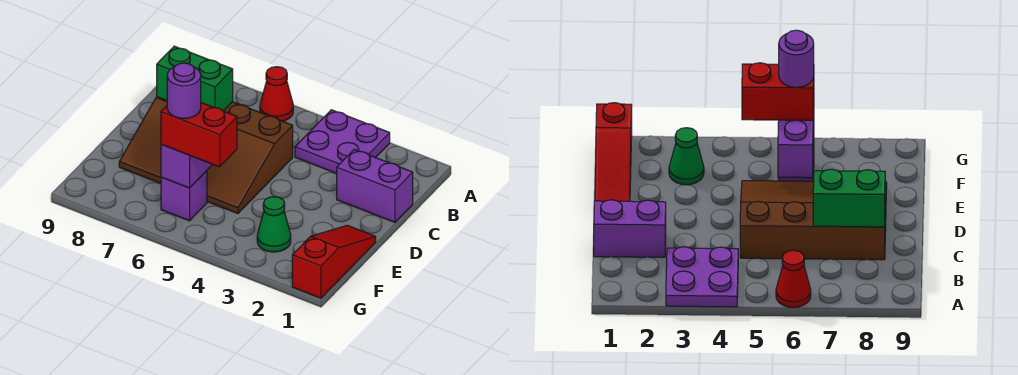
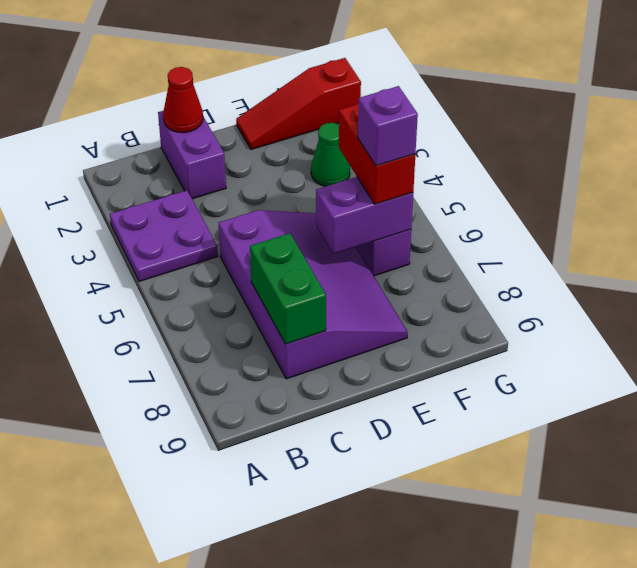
red cone A6 level 1 -> red cone C1 level 2
brown slope C5:E8 level 1 top C -> purple slope C5:E8 level 1 top C
purple round brick F6 level 4 -> purple brick F6 level 4

